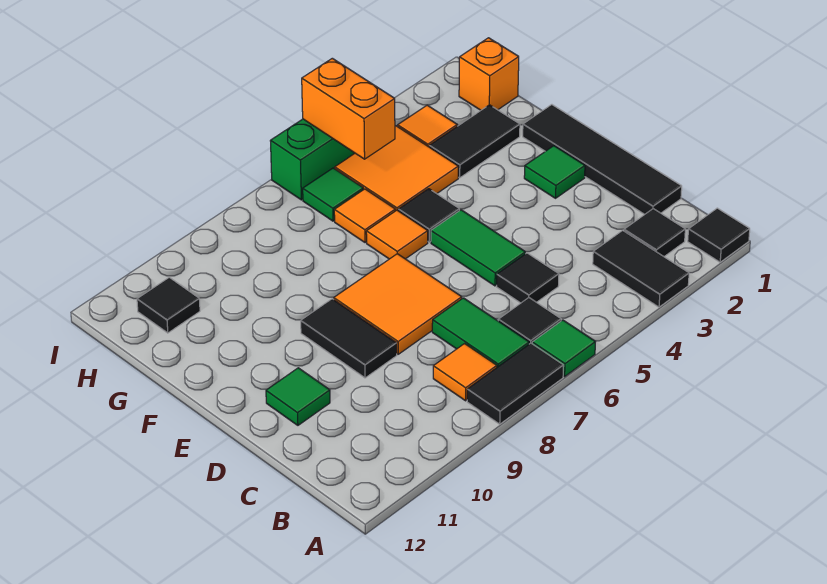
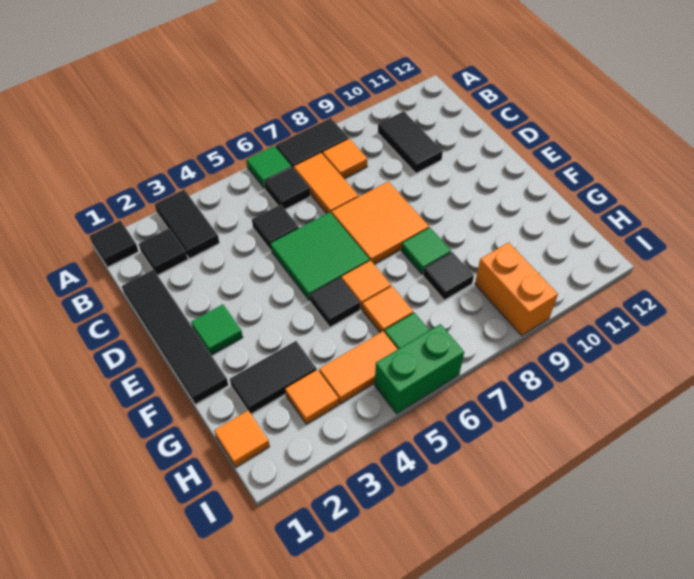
green tile B7:C7 level 1 -> orange tile B7:C7 level 1
green tile D5:E5 level 1 -> green tile D5:E6 level 1
black tile D9:E9 level 1 -> black tile B10:C10 level 1
green tile D11 level 1 -> green tile F8 level 1
orange tile G4:H5 level 1 -> orange tile H4:H5 level 1
orange brick H1 level 1 -> orange tile H1 level 1
orange brick H5:I5 level 2 -> orange brick H9:I9 level 1
black tile H11 level 1 -> black tile G8 level 1

